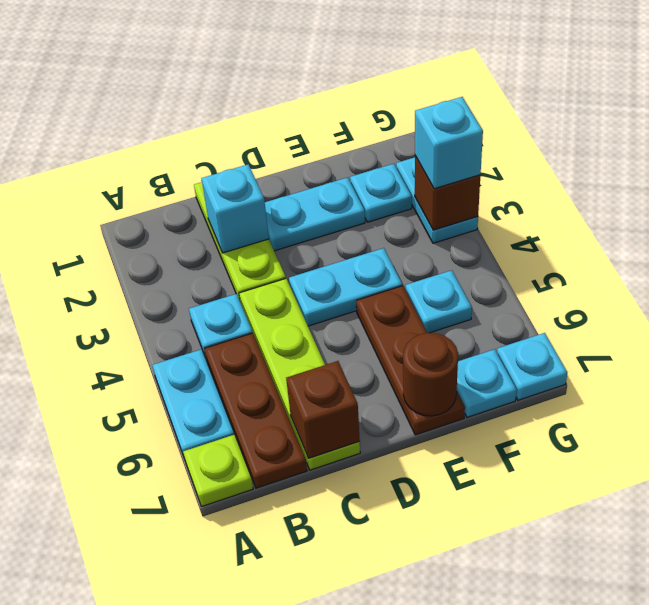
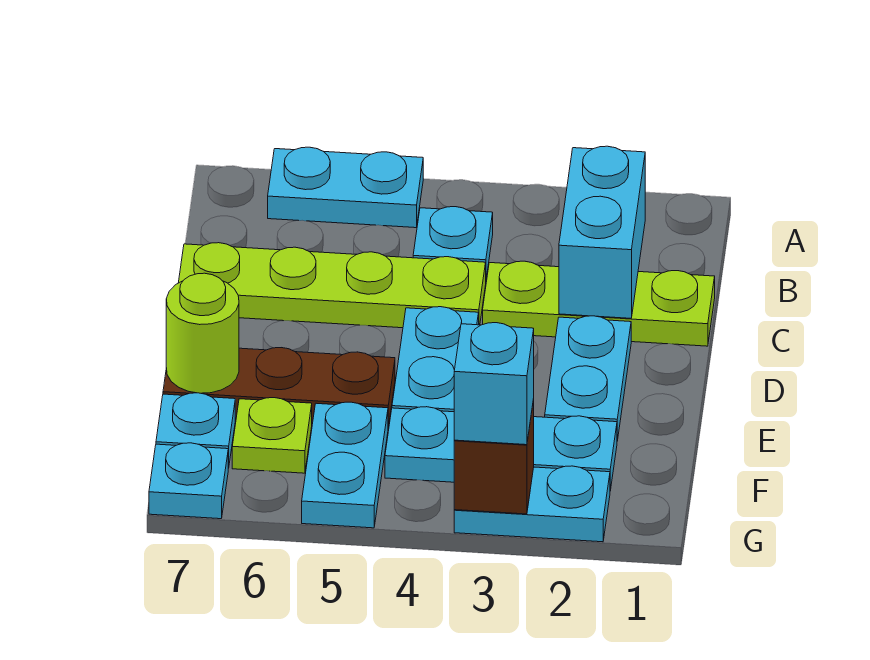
lime plate A7 level 1 -> lime plate F6 level 1
brown plate B5:B7 level 1 -> none
cyan brick C2 level 2 -> cyan brick B2:C2 level 2
brown brick C7 level 2 -> none
brown round brick E7 level 2 -> lime round brick E7 level 2
cyan plate F2 level 1 -> cyan plate F2:F4 level 1
cyan plate F5 level 1 -> cyan plate F5:G5 level 1

